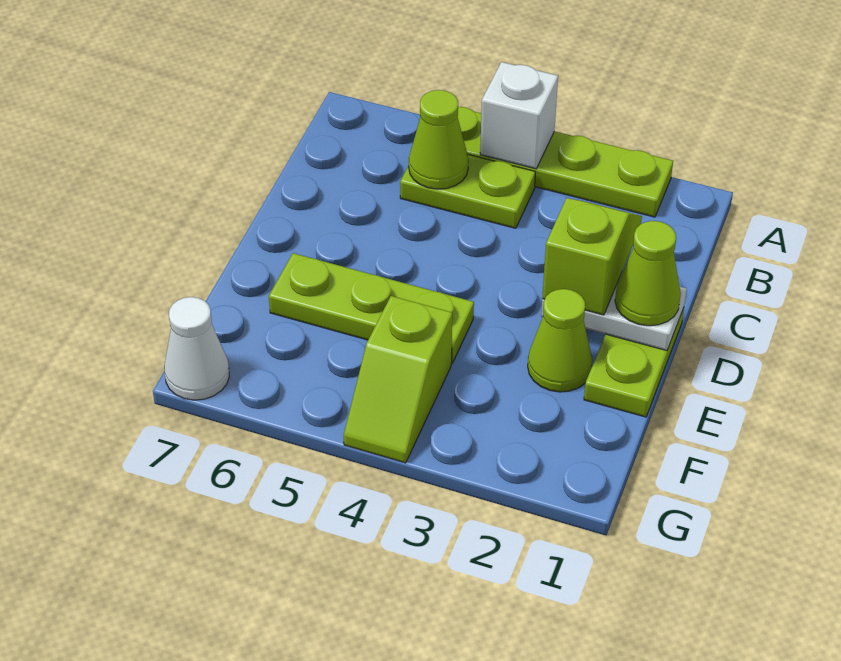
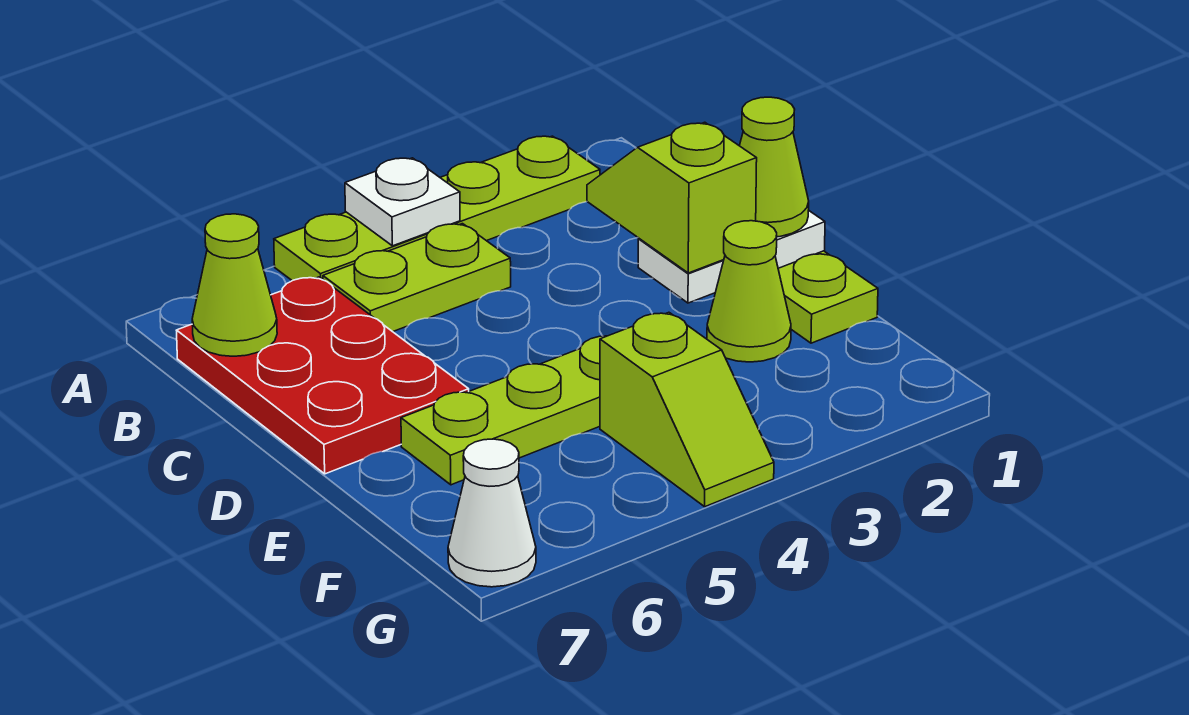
white brick A4 level 2 -> white plate A4 level 2
lime cone B5 level 2 -> lime cone B7 level 2
none -> red plate B6:D7 level 1

